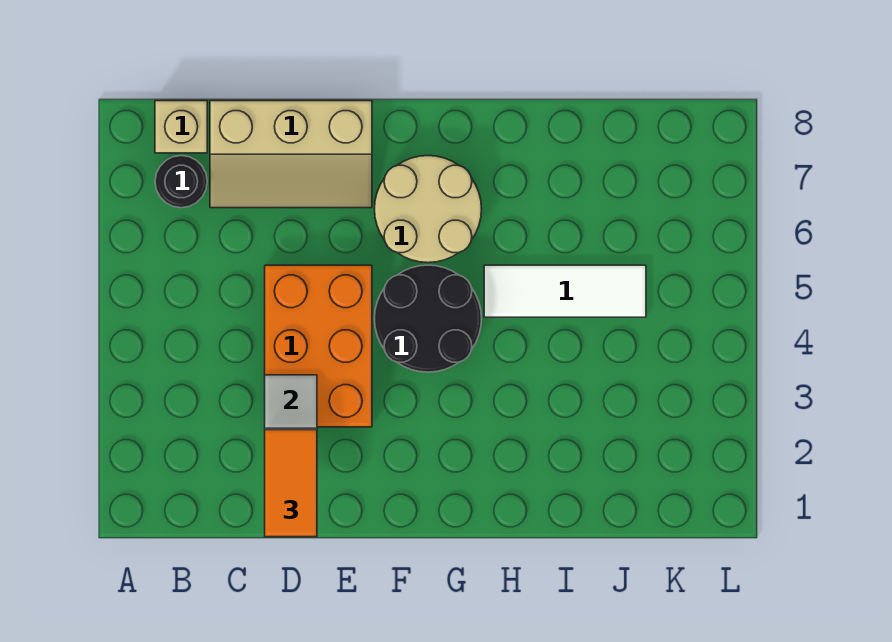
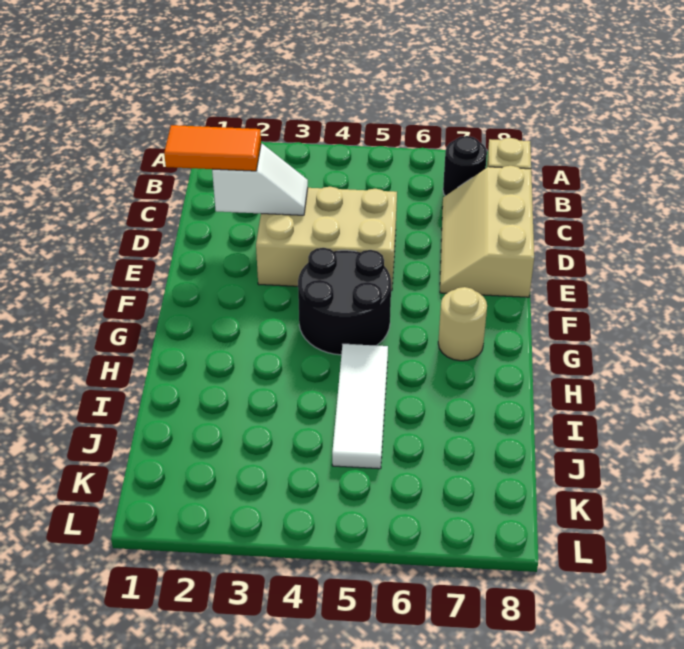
orange brick D3:E5 level 1 -> tan brick D3:E5 level 1
tan round brick F6:G7 level 1 -> tan round brick G7 level 1

